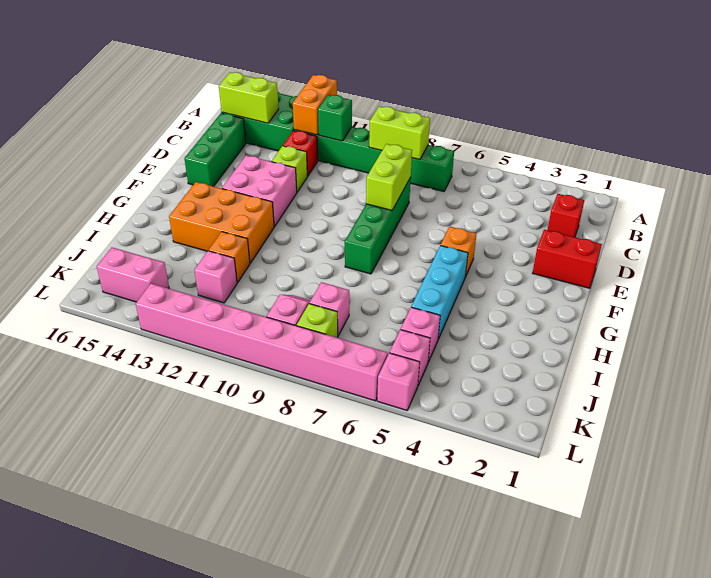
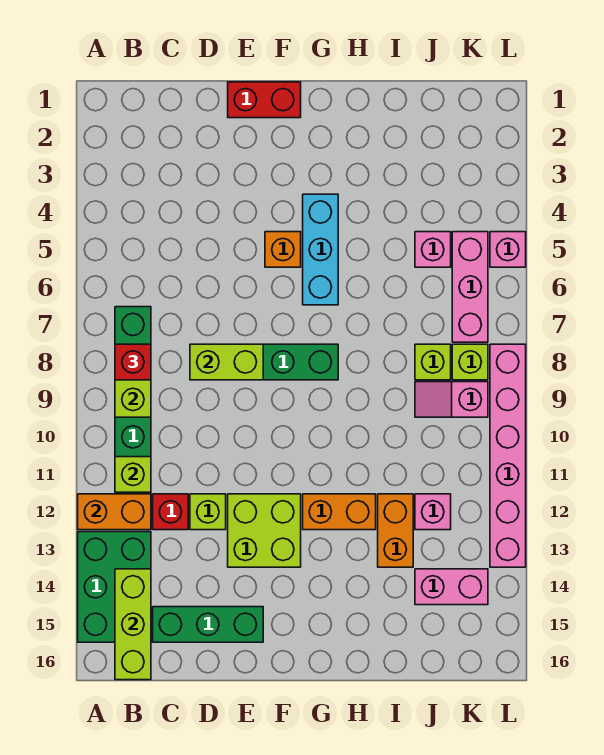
green brick B11 level 2 -> lime brick B11 level 2
lime brick B14:B15 level 2 -> lime brick B14:B16 level 2
red brick C2 level 1 -> red brick B8 level 3
red brick E1:E2 level 1 -> red brick E1:F1 level 1
pink brick E12:F13 level 1 -> lime brick E12:F13 level 1
cyan brick G5:I5 level 1 -> cyan brick G4:G6 level 1
orange brick G12:H14 level 1 -> orange brick G12:H12 level 1
orange brick I12 level 1 -> orange brick I12:I13 level 1
pink brick J8 level 1 -> lime brick J8 level 1
pink brick K5 level 1 -> pink brick K5:K7 level 1
pink brick K14:K15 level 1 -> pink brick J14:K14 level 1
pink brick L6:L13 level 1 -> pink brick L8:L13 level 1

